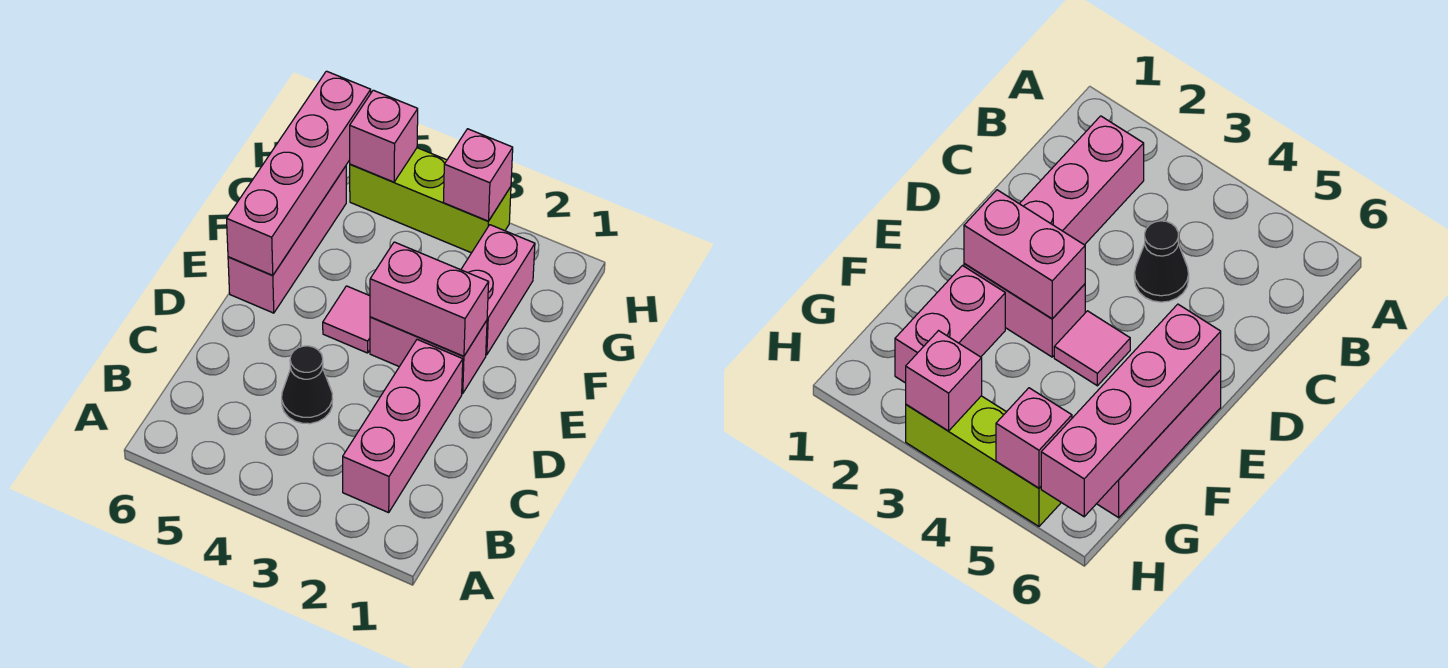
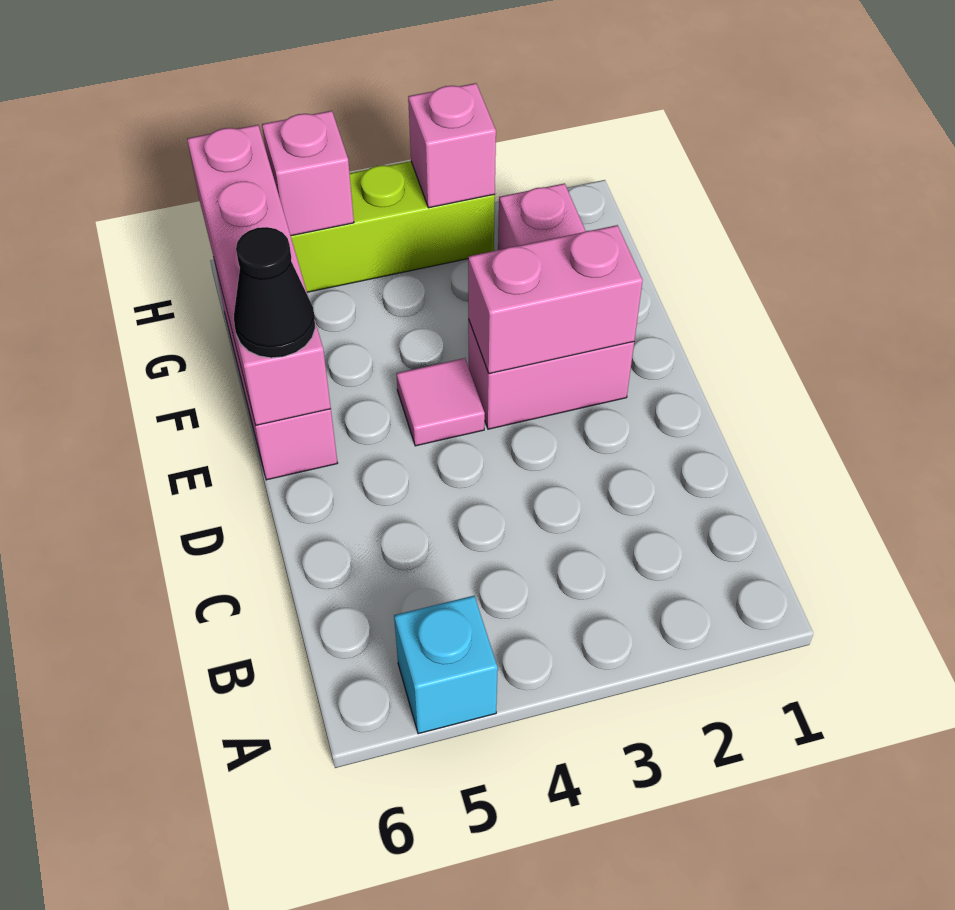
none -> cyan brick A5 level 1
pink brick B2:D2 level 1 -> none
black cone C4 level 1 -> black cone E6 level 3

